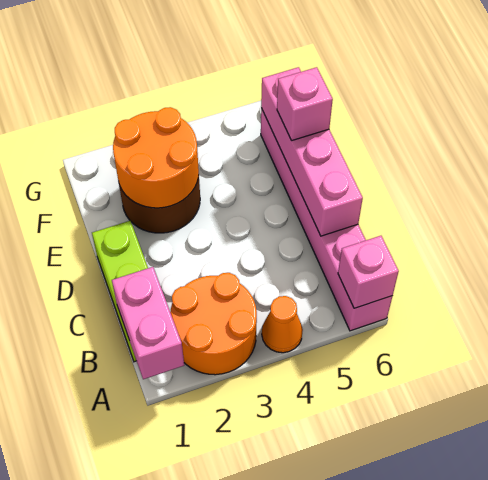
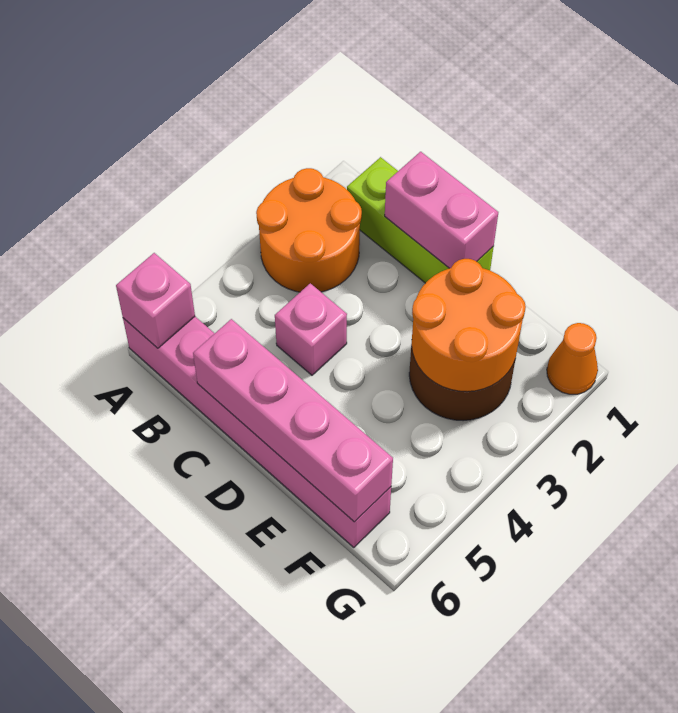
pink brick A1:B1 level 2 -> pink brick C1:D1 level 2
orange cone A4 level 1 -> orange cone G1 level 1
pink brick E6 level 3 -> pink brick C4 level 1

